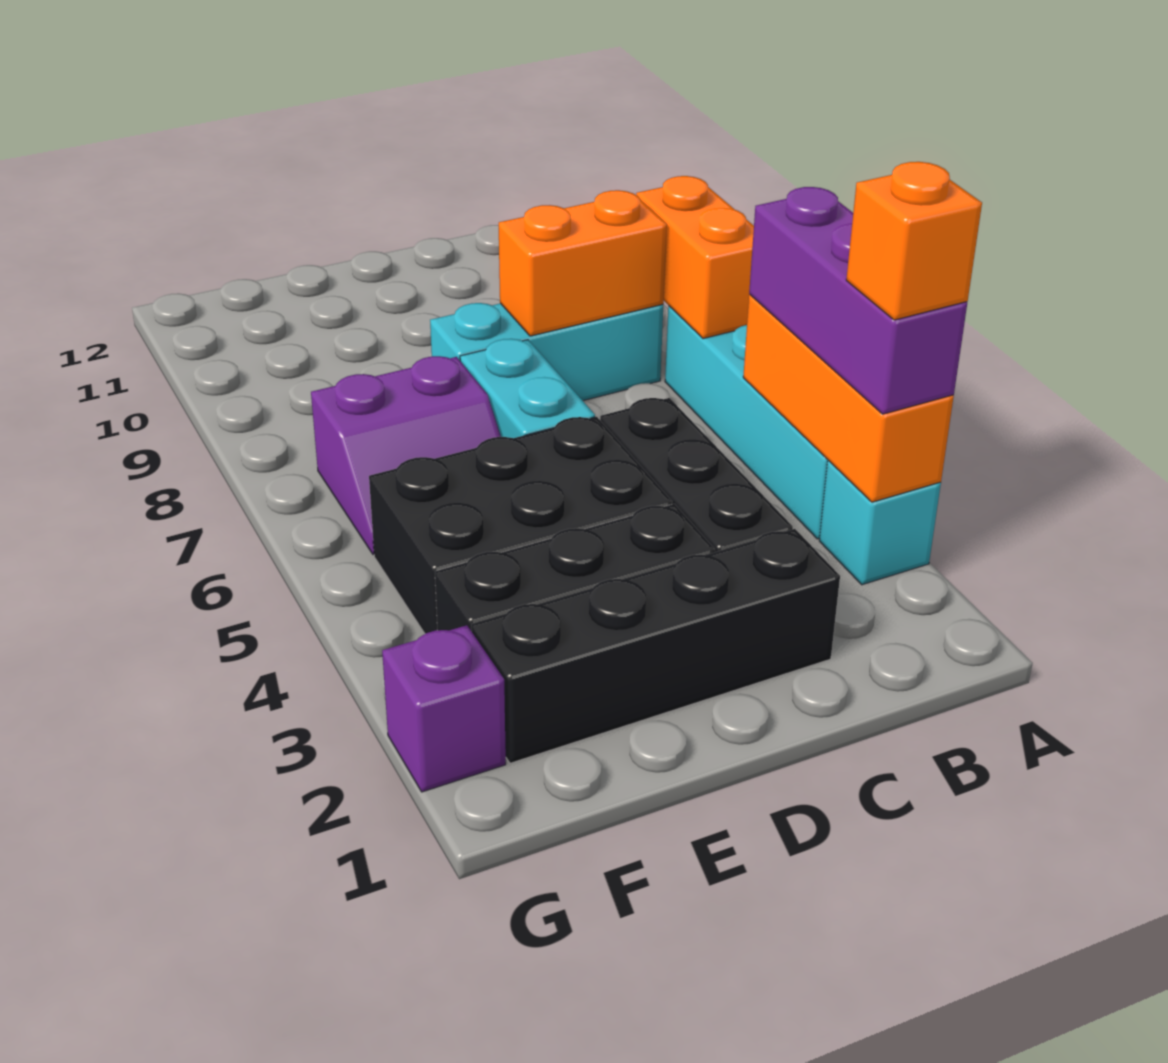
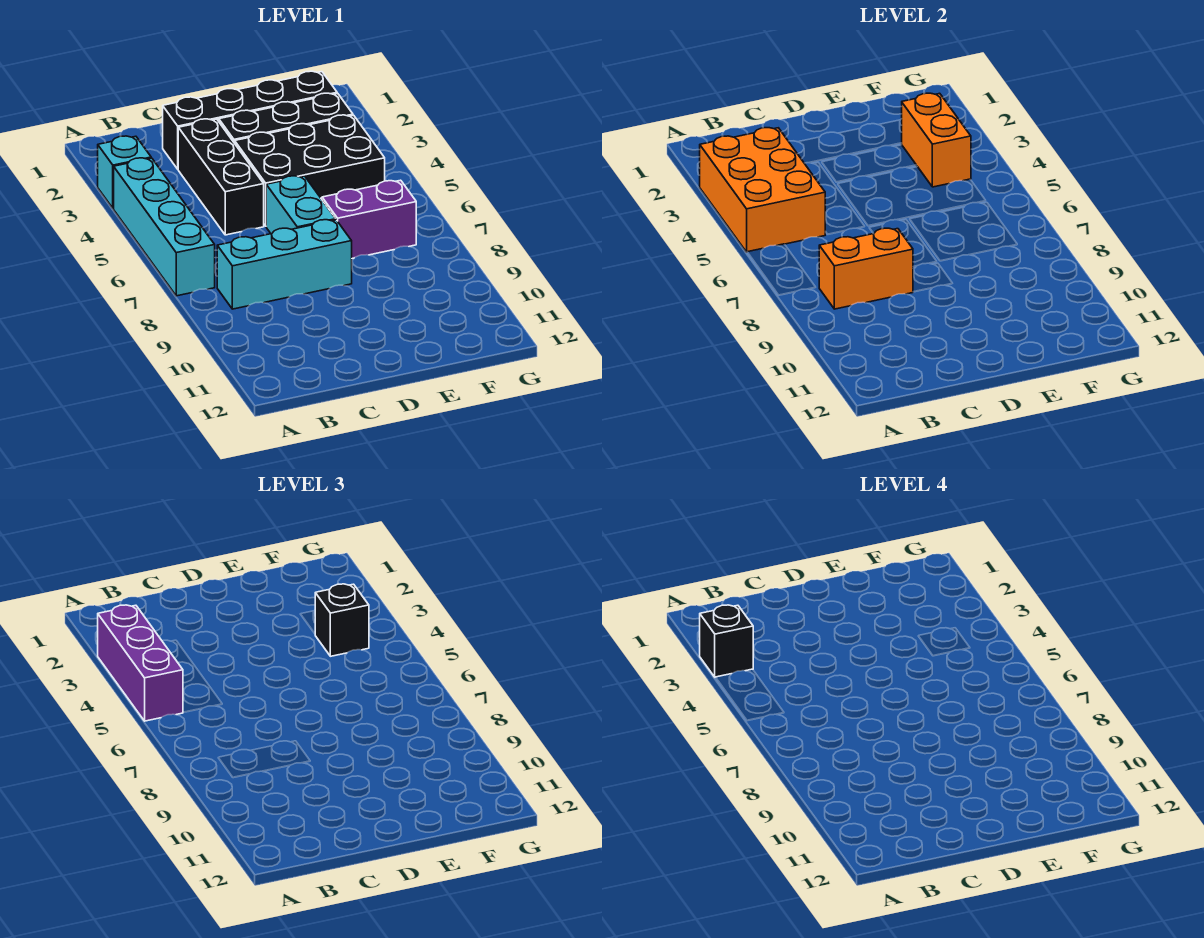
orange brick A3:A5 level 2 -> orange brick A3:B5 level 2
orange brick A3 level 4 -> black brick A3 level 4
orange brick A7:A8 level 2 -> orange brick F3:F4 level 2
none -> black brick F4 level 3
purple brick G2 level 1 -> none

